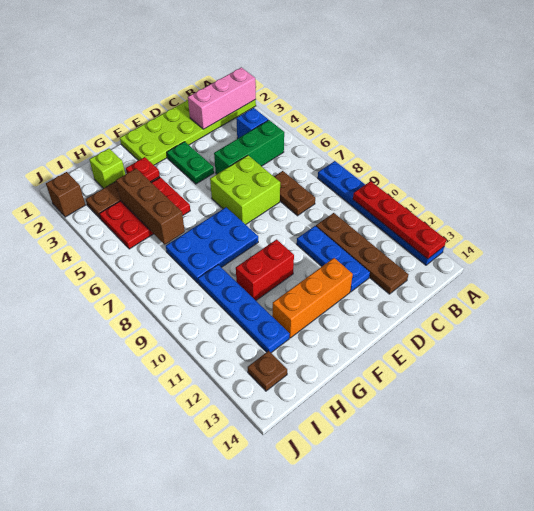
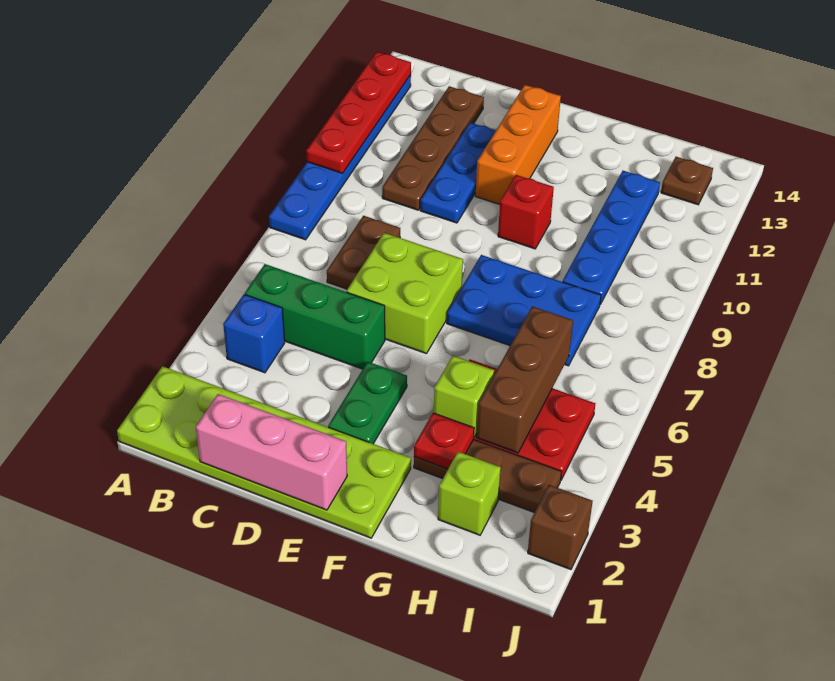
pink brick A2:C2 level 2 -> pink brick C1:E1 level 2
orange brick E12:G12 level 1 -> orange brick E11:E13 level 1
red brick F10:G10 level 1 -> red brick F10 level 1
none -> lime brick G4 level 2

